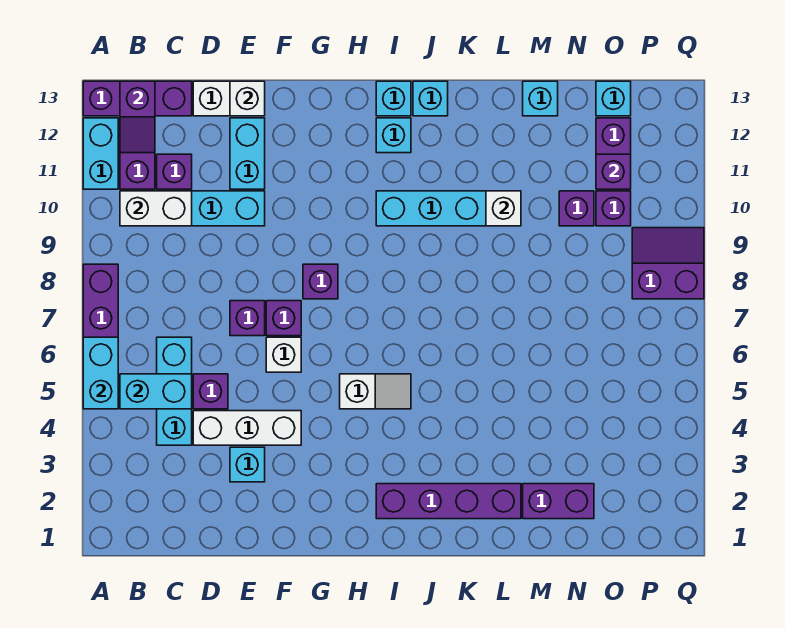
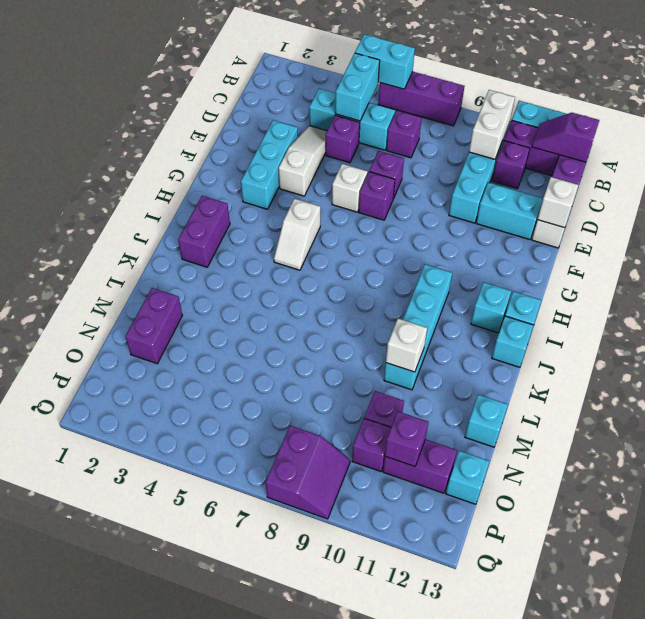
white brick D4:F4 level 1 -> white slope D4:F4 level 1 top F
cyan brick E3 level 1 -> cyan brick E3:G3 level 1
purple brick G8 level 1 -> purple brick C7 level 1
purple brick I2:L2 level 1 -> purple brick I2:J2 level 1

